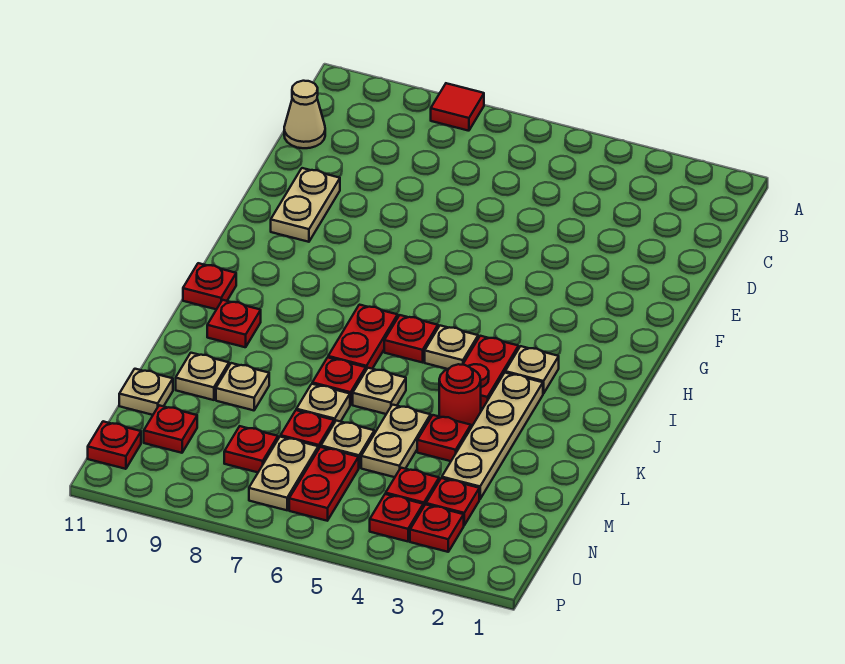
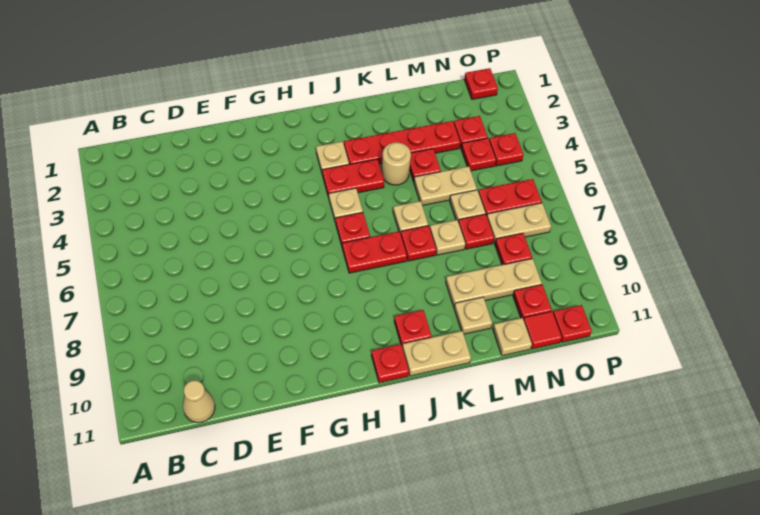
red tile A8 level 1 -> red tile N11 level 1
tan plate E10:F10 level 1 -> tan plate J11:K11 level 1
tan plate J3:M3 level 1 -> red plate J3:M3 level 1
red round brick K4 level 1 -> tan round brick K4 level 1
tan plate L9 level 1 -> tan plate L9:N9 level 1
red plate O3 level 1 -> red plate O1 level 1

